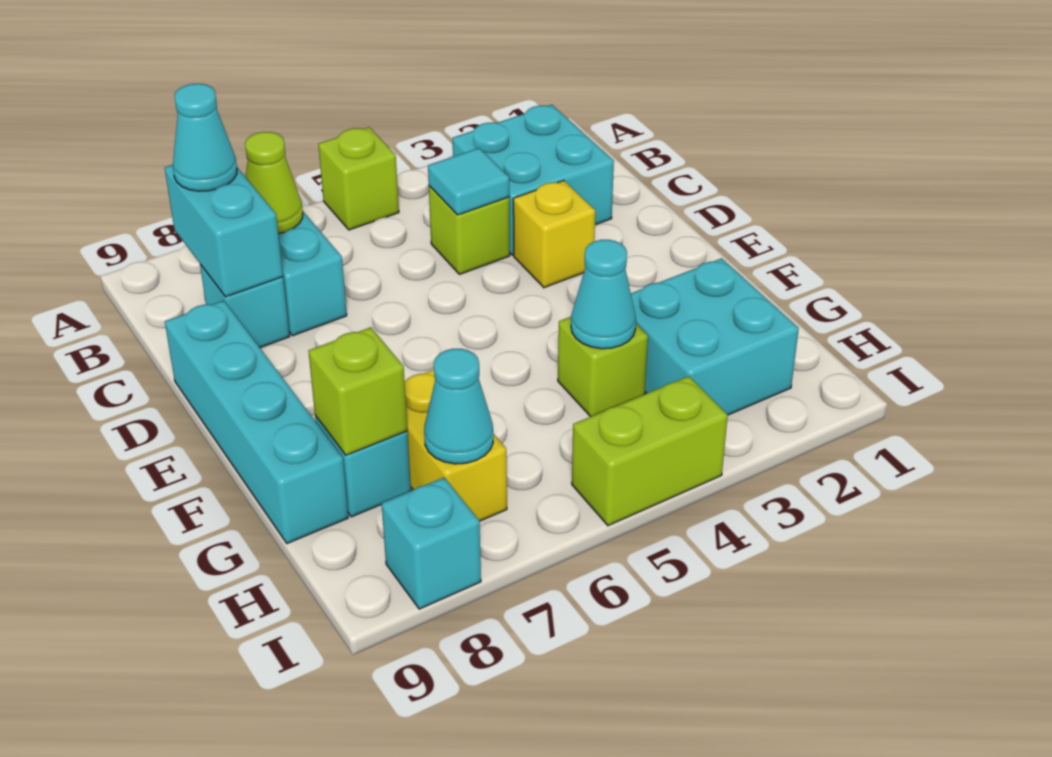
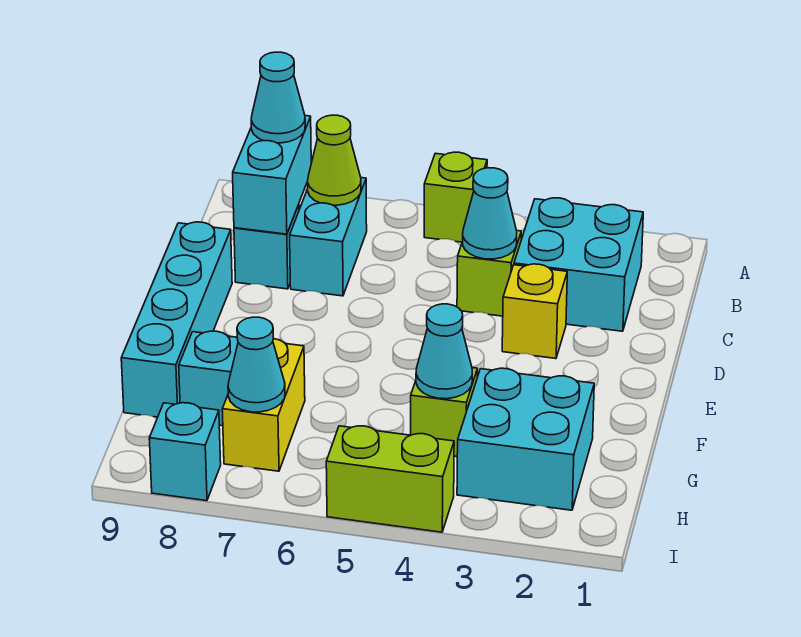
cyan tile C4 level 2 -> cyan cone C4 level 2
lime brick G8 level 2 -> none

